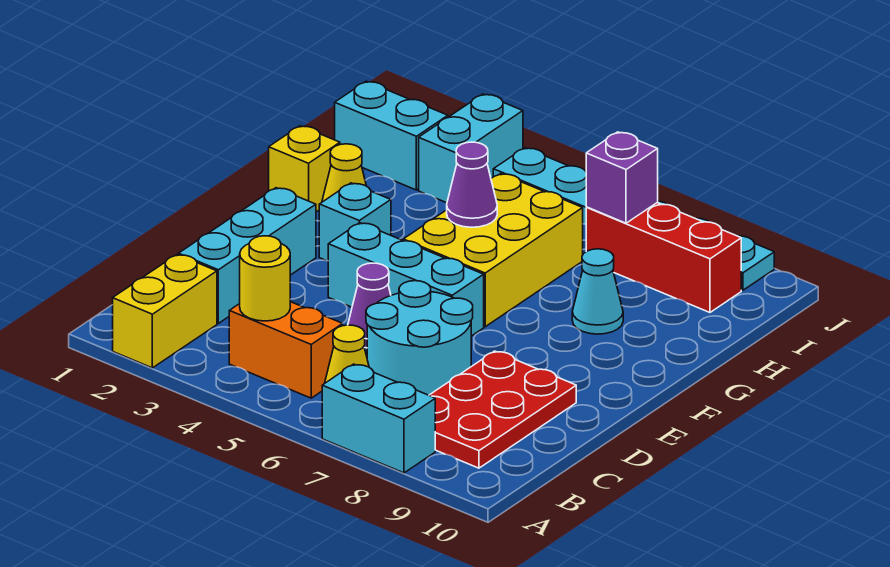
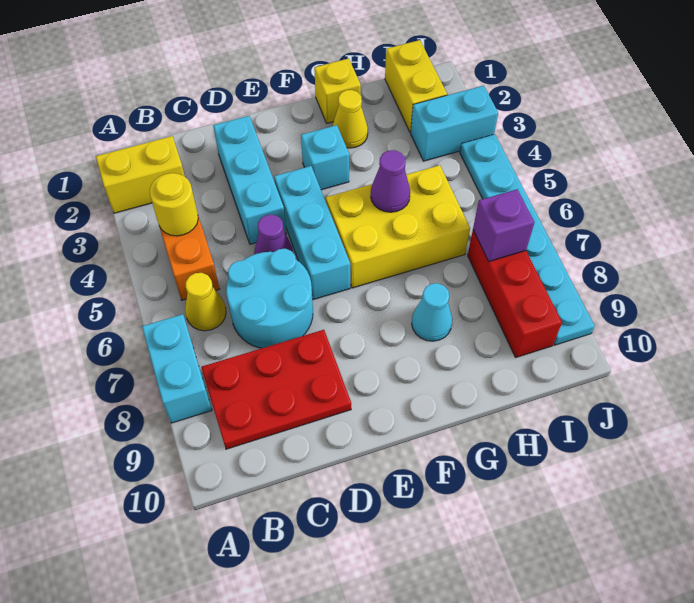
cyan brick C2:E2 level 1 -> cyan brick D2:D4 level 1
cyan brick I1:I2 level 1 -> yellow brick I1:I2 level 1

